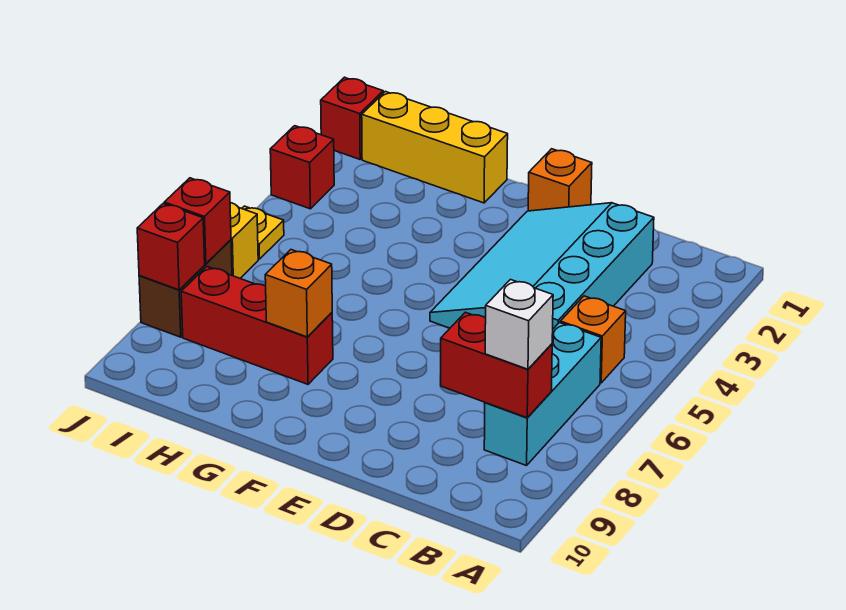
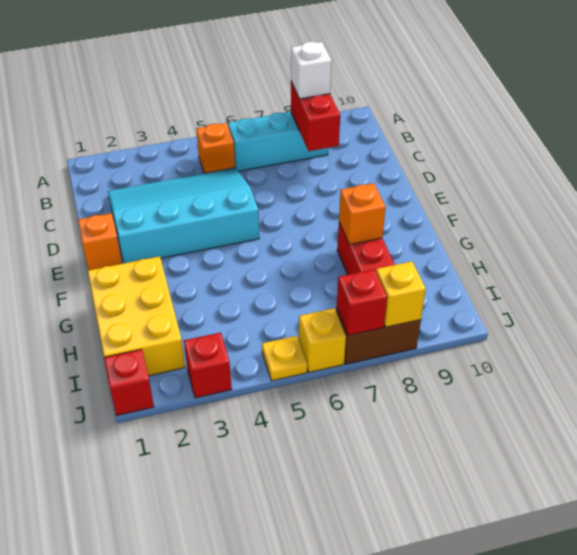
cyan slope C2:E5 level 1 top C -> cyan slope C2:E5 level 1 top E
yellow brick G1:I1 level 1 -> yellow brick G1:I2 level 1
red brick J8 level 2 -> yellow brick J8 level 2

